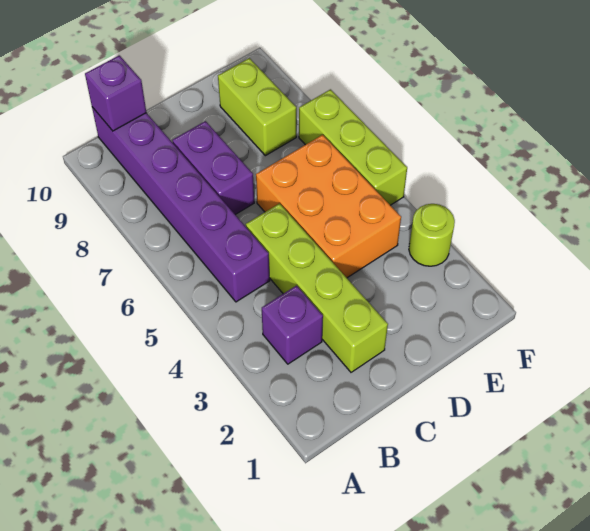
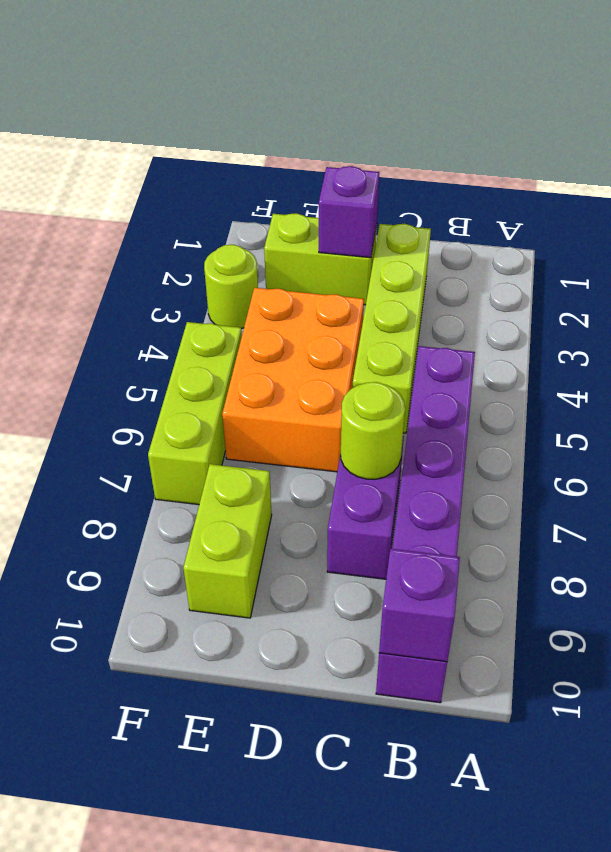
purple brick B3 level 1 -> purple brick D2 level 2
none -> lime round brick C7 level 2
none -> lime brick D2:E2 level 1

